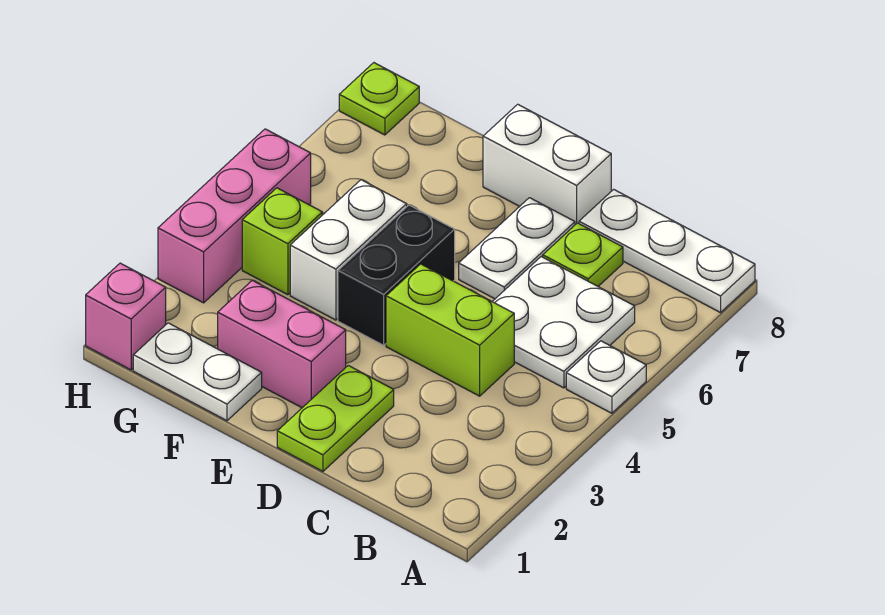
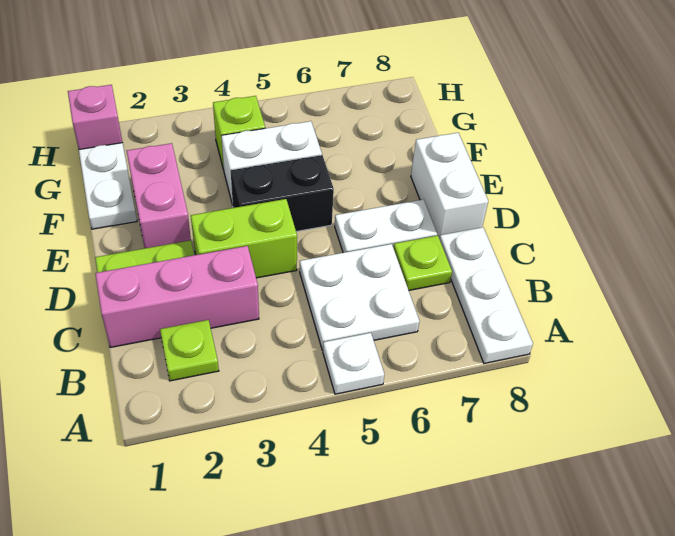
lime brick C4:D4 level 1 -> lime brick D3:D4 level 1
pink brick H3:H5 level 1 -> pink brick C1:C3 level 1
lime plate H8 level 1 -> lime plate B2 level 1

